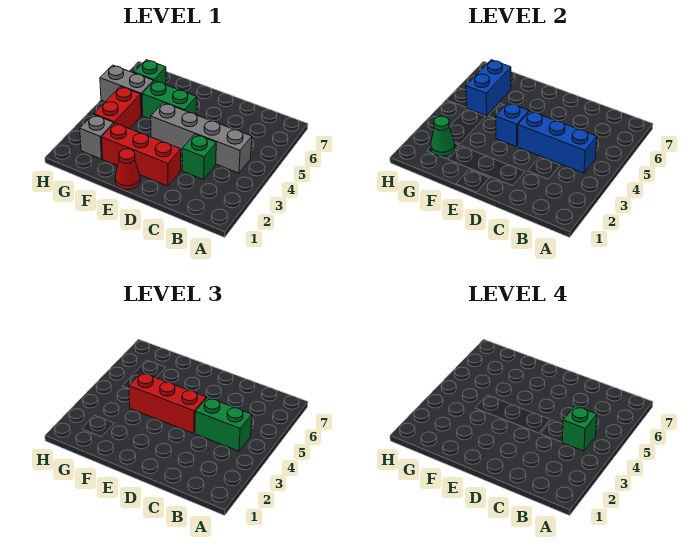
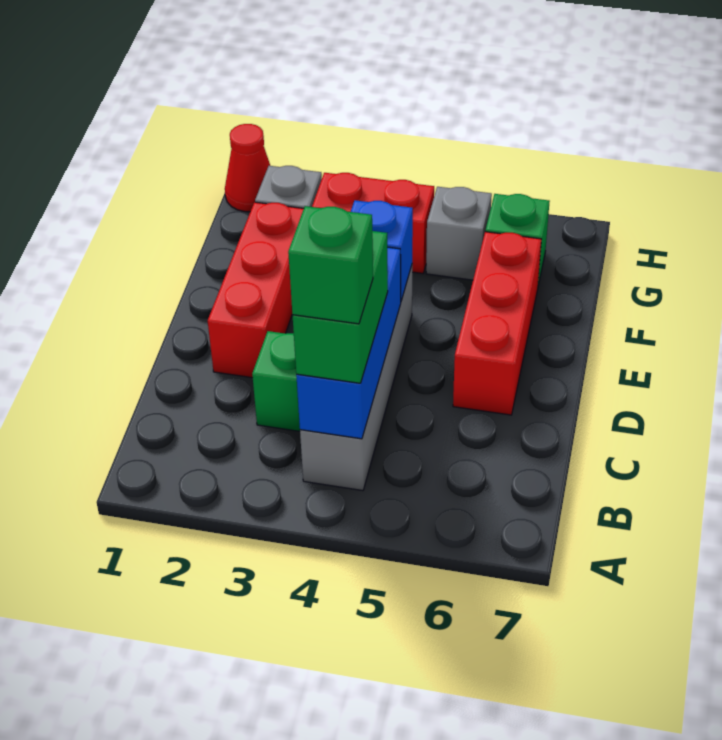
red brick D4:F4 level 3 -> red brick D6:F6 level 1
red cone E1 level 1 -> red cone H1 level 1
green brick E5:F5 level 1 -> none
green cone G2 level 2 -> none
grey brick G5:H5 level 1 -> grey brick G5 level 1
blue brick G5:G6 level 2 -> none

